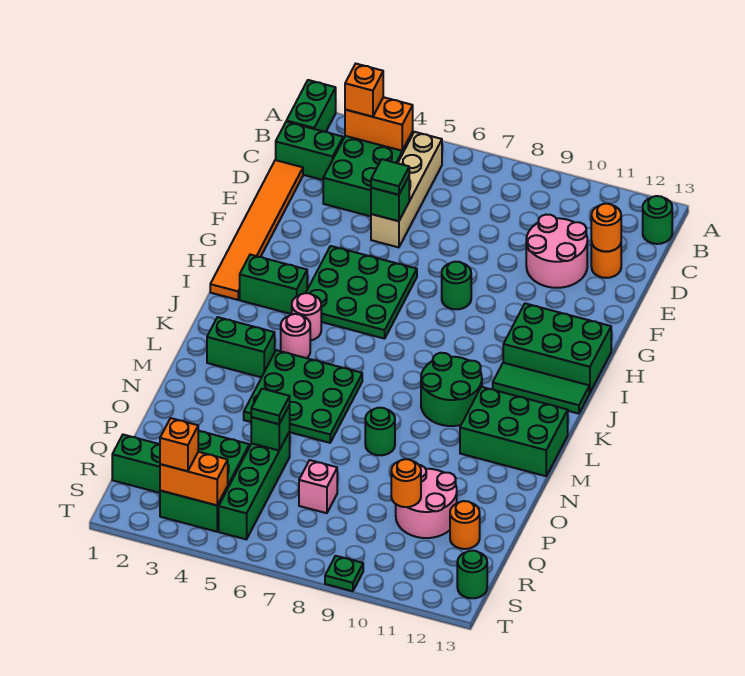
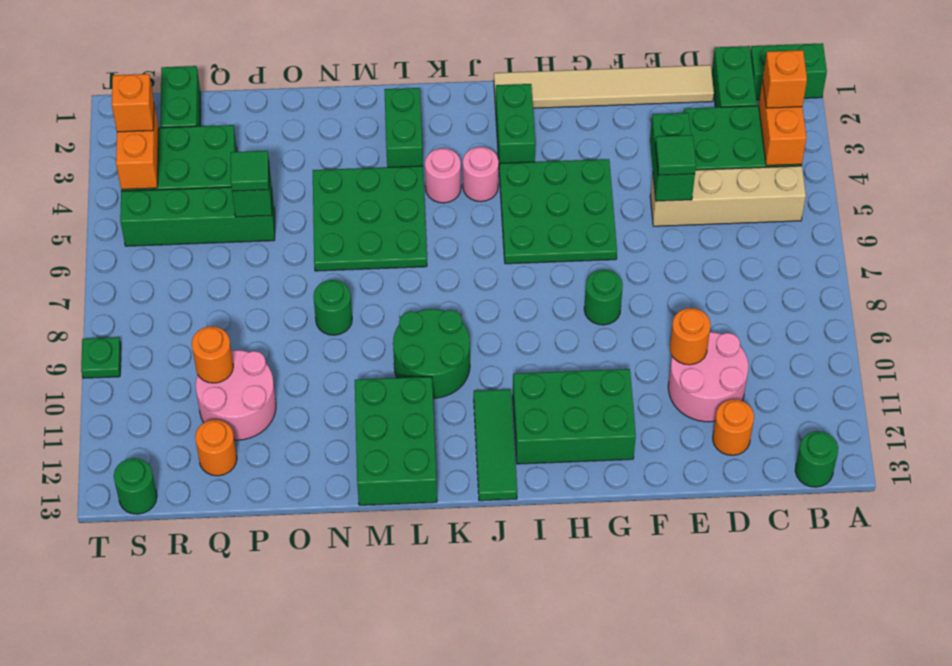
orange tile D1:I1 level 1 -> tan tile D1:I1 level 1
orange round brick D12 level 2 -> orange round brick E10 level 2
green brick E5 level 2 -> green brick E4:E5 level 2
green brick H11:I13 level 1 -> green brick G11:I12 level 1
pink brick Q7 level 1 -> none

